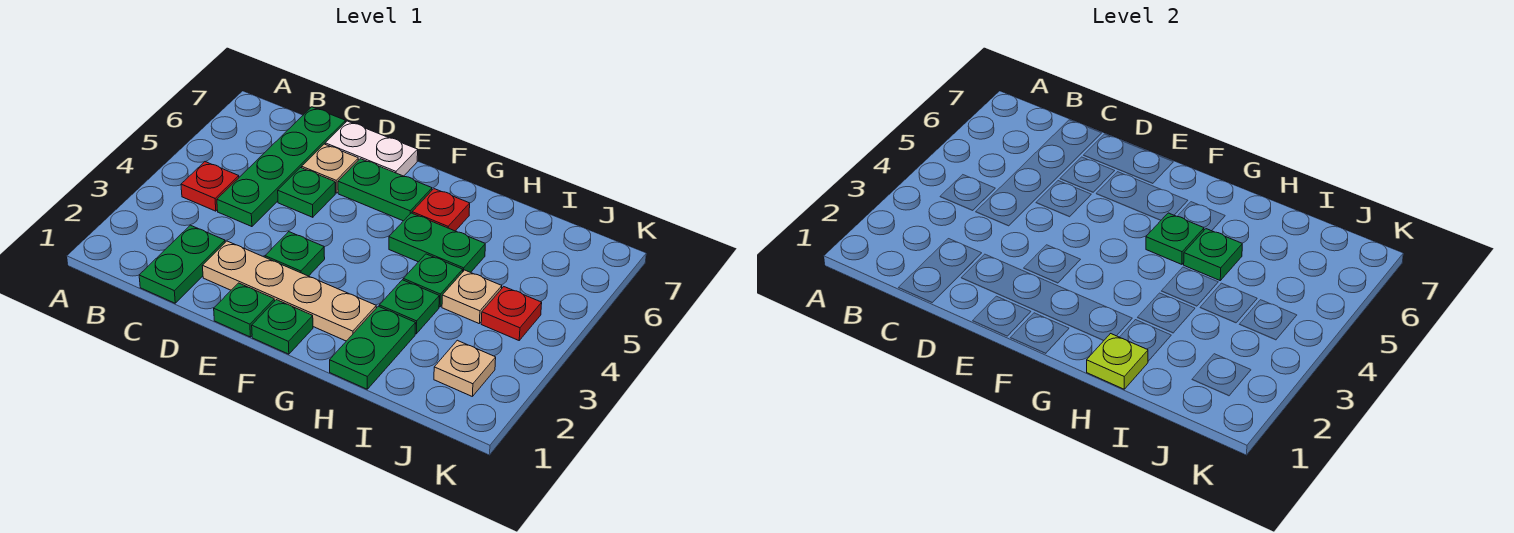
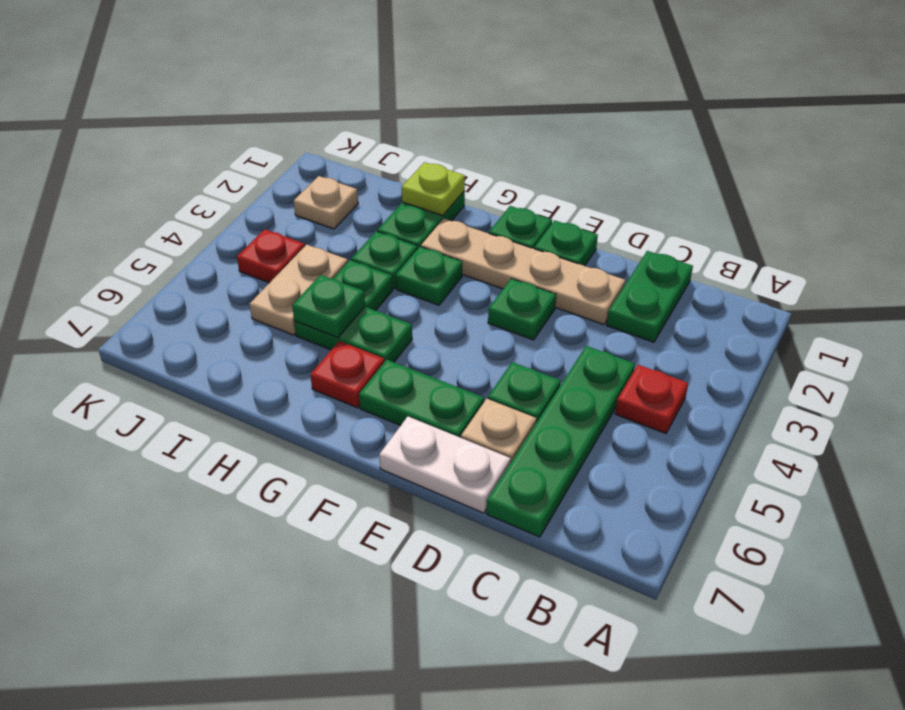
green plate G5 level 2 -> green plate G3 level 1
tan plate I4 level 1 -> tan plate I4:I5 level 1

